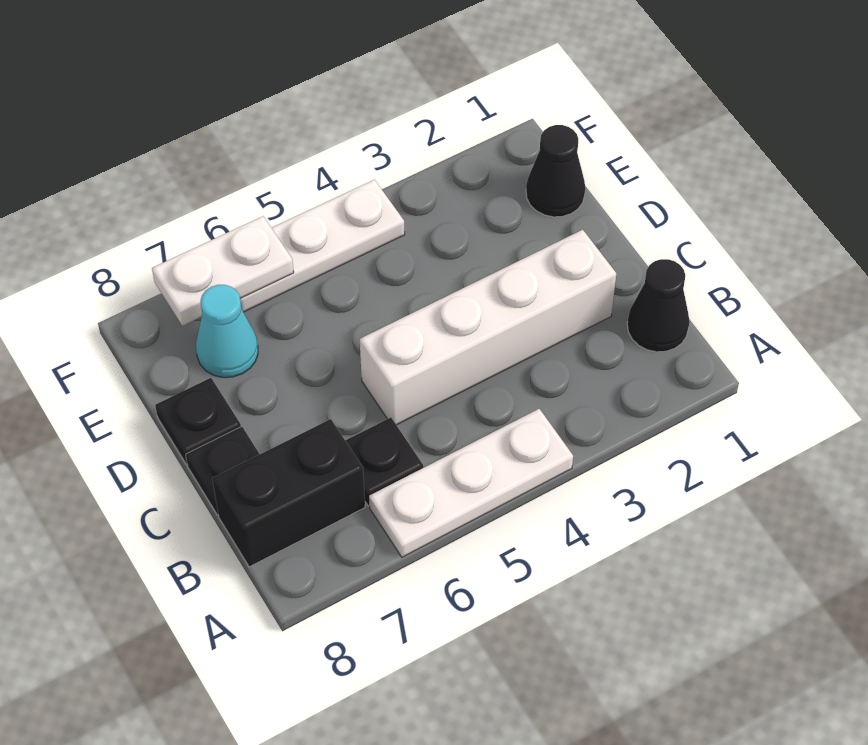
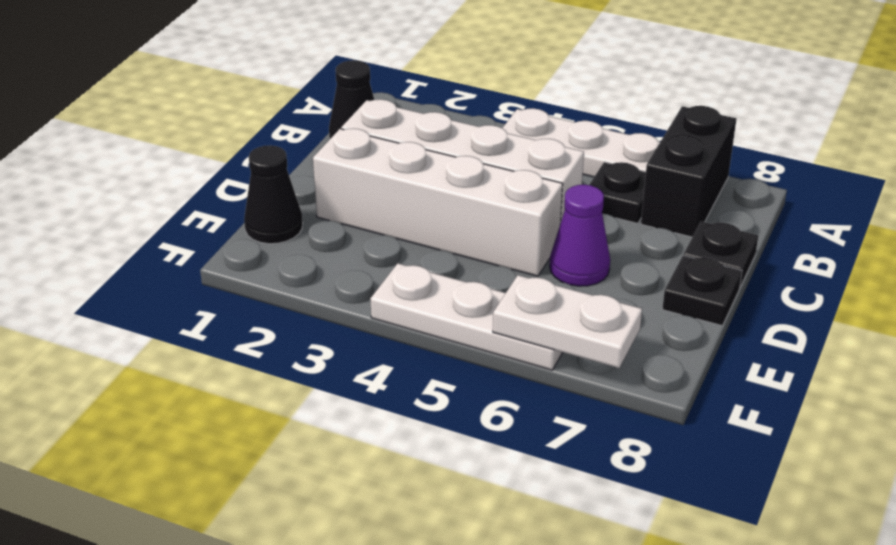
black brick B7:B8 level 1 -> black brick A7:B7 level 1
none -> white brick D2:D5 level 1
none -> purple cone D6 level 1
cyan cone E7 level 1 -> none

